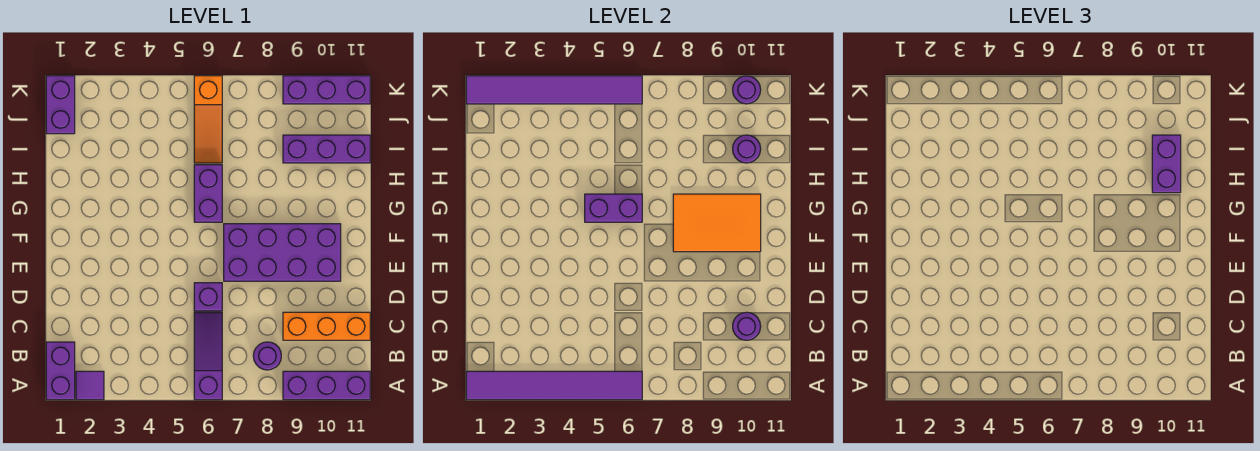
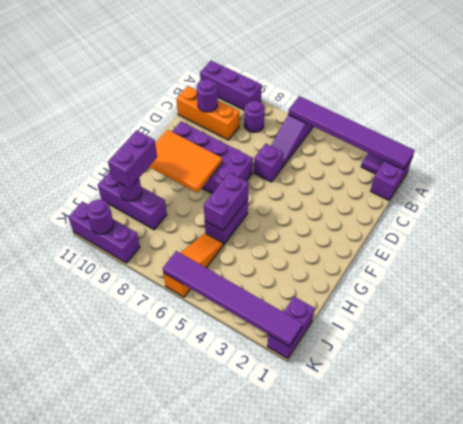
purple brick G5:G6 level 2 -> purple brick G6:H6 level 2

